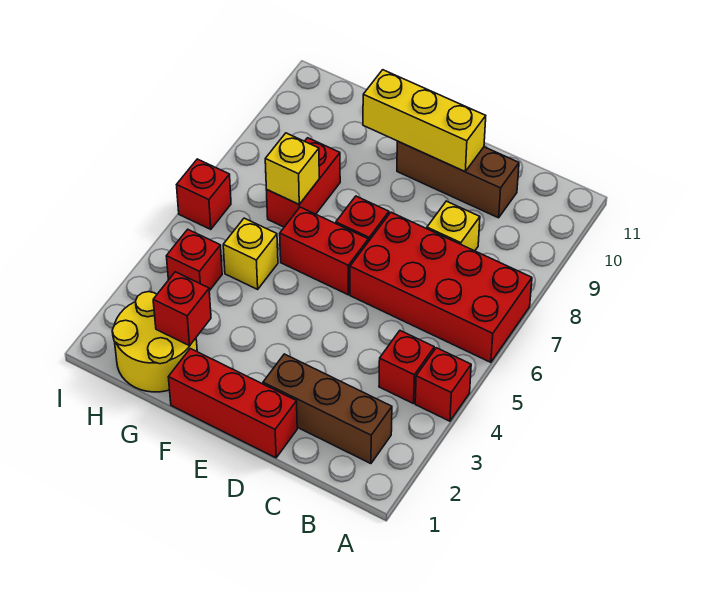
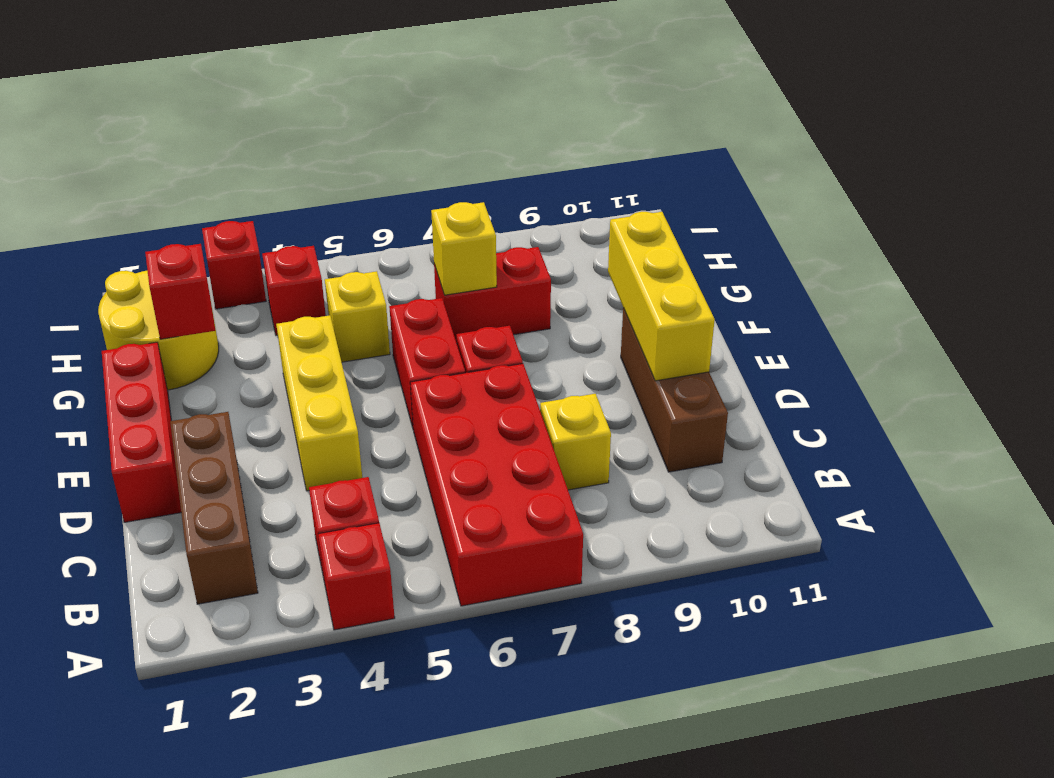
none -> yellow brick D4:F4 level 1
red brick I6 level 1 -> red brick I3 level 1

